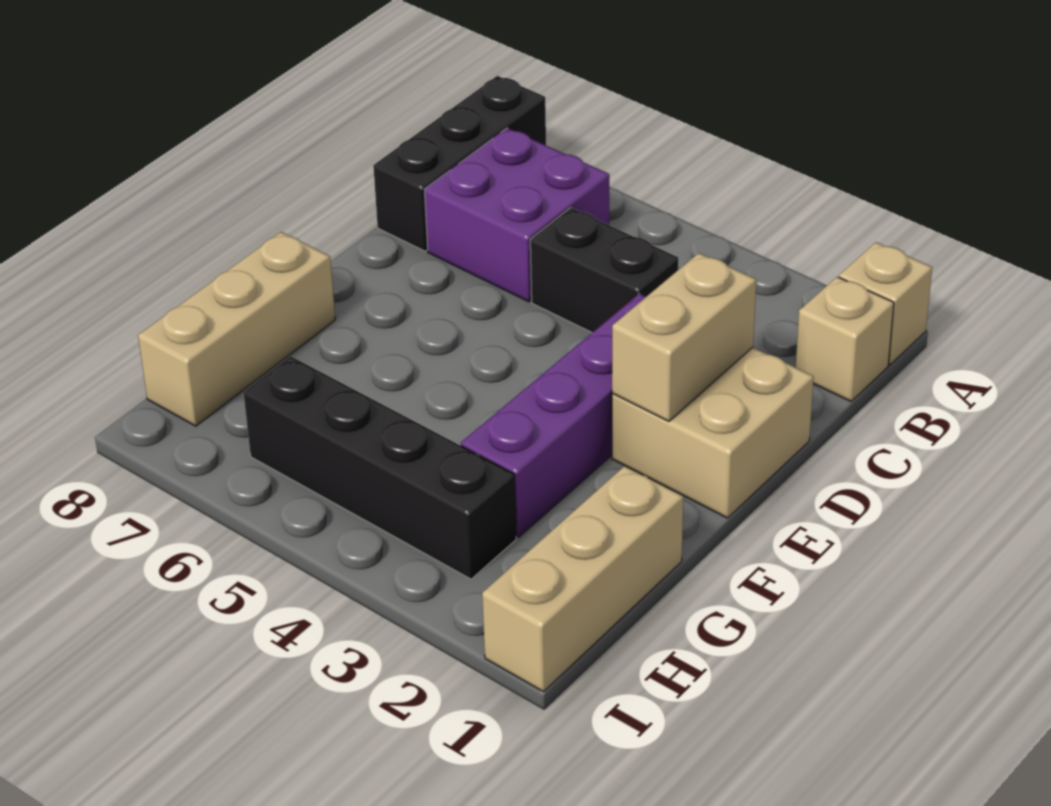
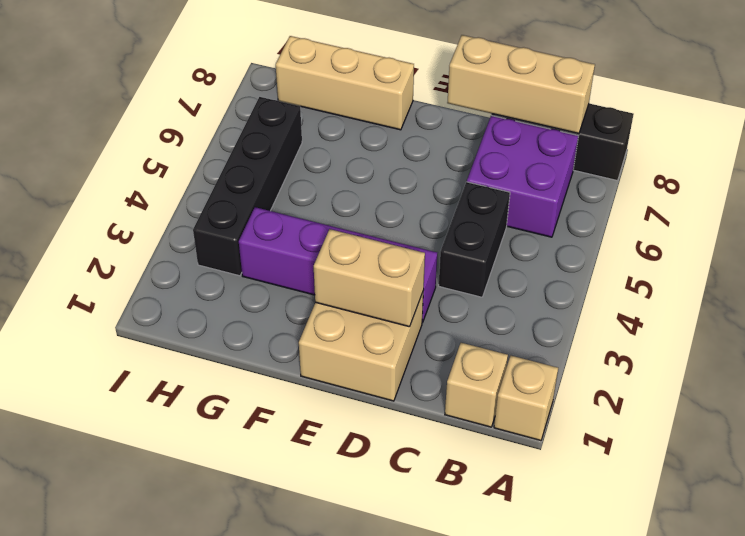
tan brick G1:I1 level 1 -> tan brick B8:D8 level 2

